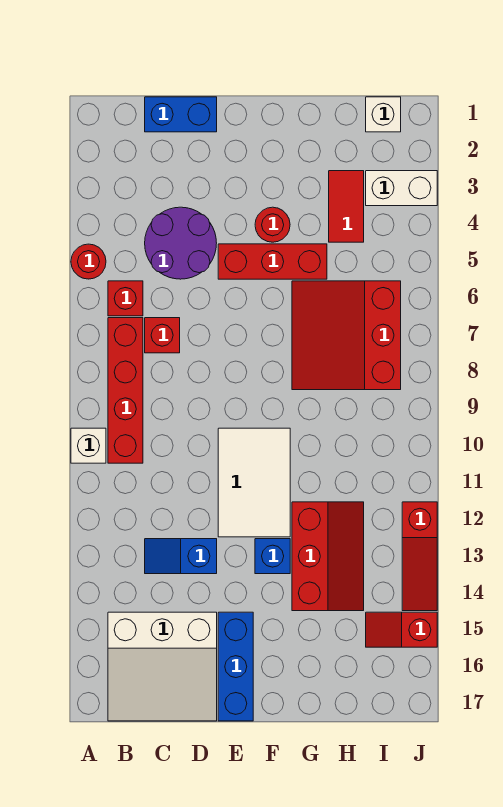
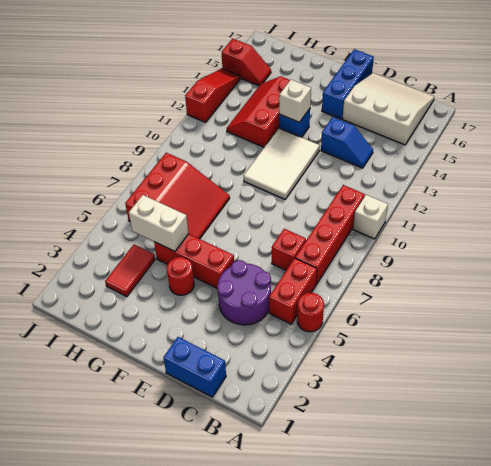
red brick B6 level 1 -> red brick B5:B6 level 1
white brick I1 level 1 -> white brick F13 level 2
white brick I3:J3 level 1 -> white brick G5:H5 level 2

